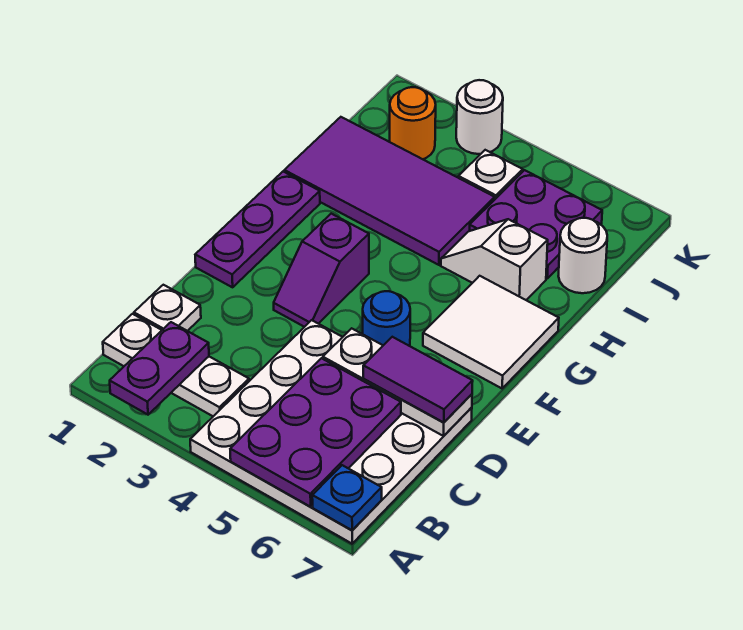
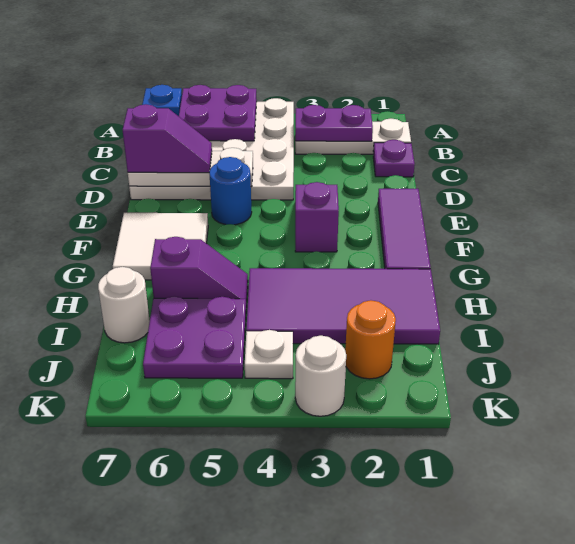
purple plate A2:B2 level 2 -> purple plate B2:B3 level 2
purple plate A5:C6 level 2 -> purple plate A5:B6 level 2
white plate C1 level 1 -> purple plate C1 level 1
purple tile D6:D7 level 3 -> purple slope D6:D7 level 3 top 7
purple plate E1:G1 level 1 -> purple tile E1:G1 level 1
white slope H5:H6 level 1 top 6 -> purple slope H5:H6 level 1 top 6

